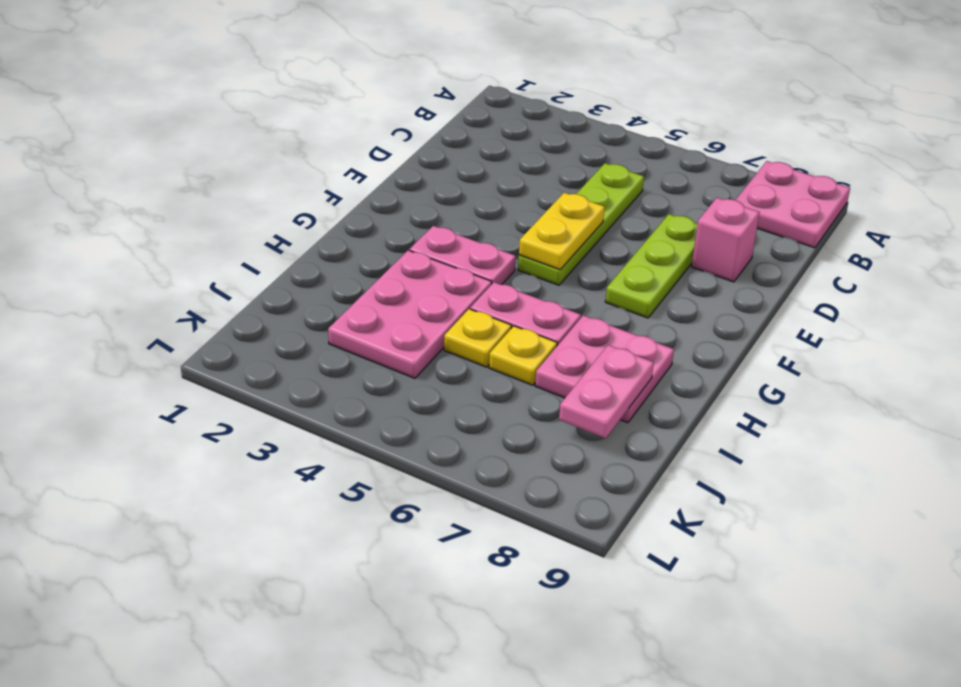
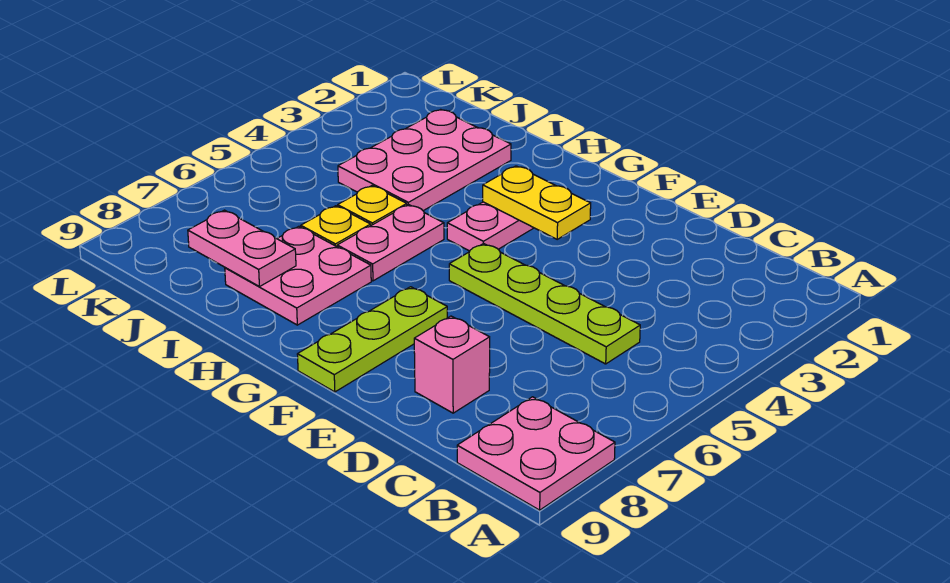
lime plate D7:F7 level 1 -> lime plate F7:F9 level 1
yellow plate E5:F5 level 2 -> yellow plate F3:G3 level 2
pink plate H3:J4 level 1 -> pink plate I2:J4 level 1

